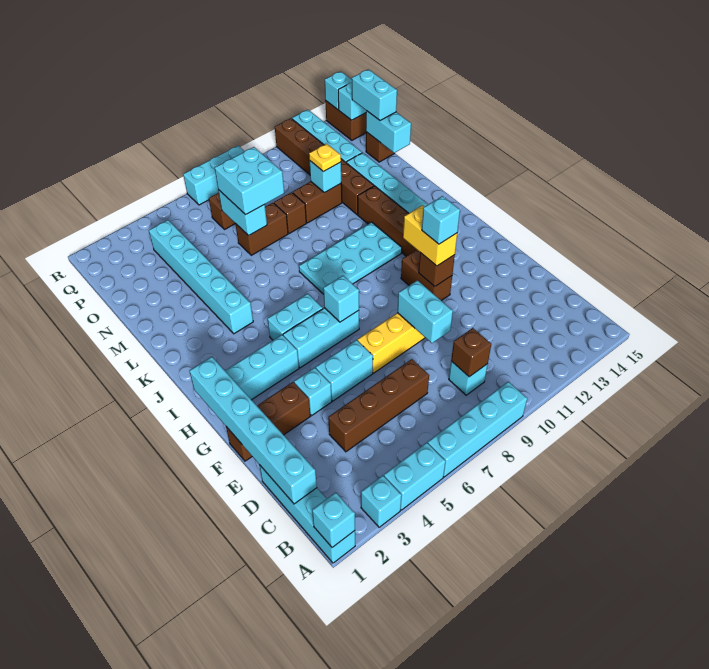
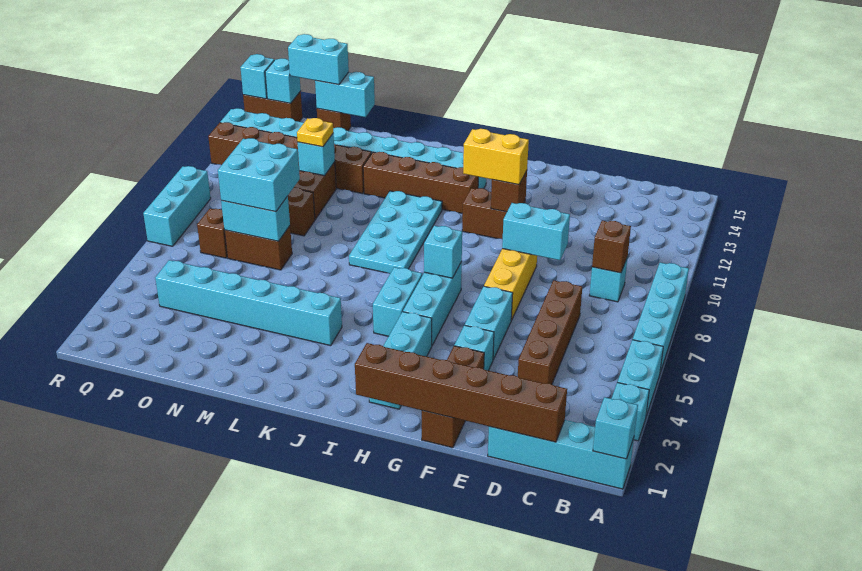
cyan brick C1:H1 level 2 -> brown brick C1:H1 level 2
cyan brick G11 level 4 -> none
brown brick N7:N8 level 1 -> brown brick N7:O7 level 1

